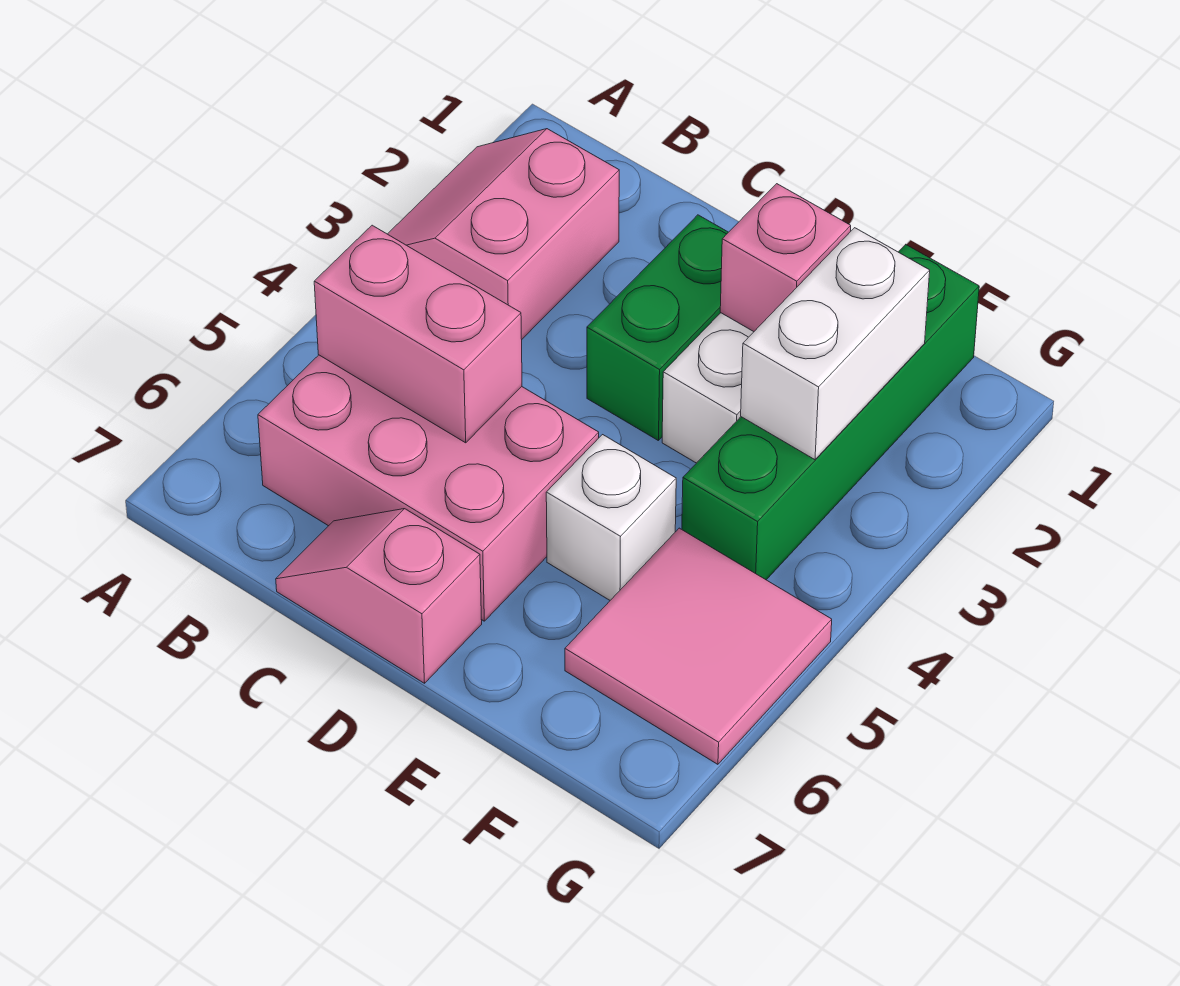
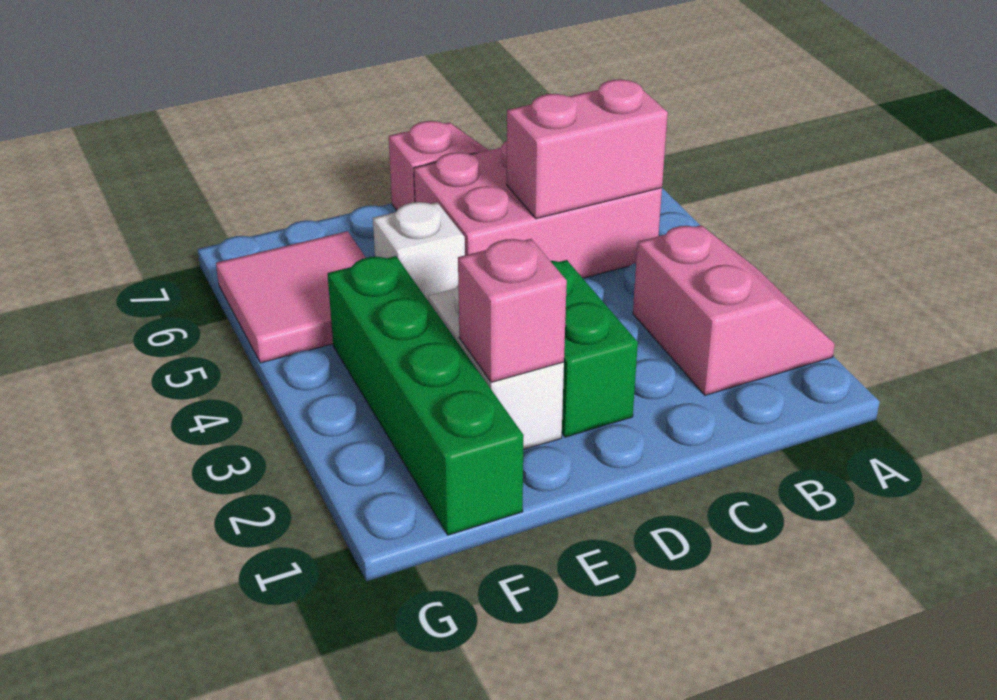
white brick F2:F3 level 2 -> none

